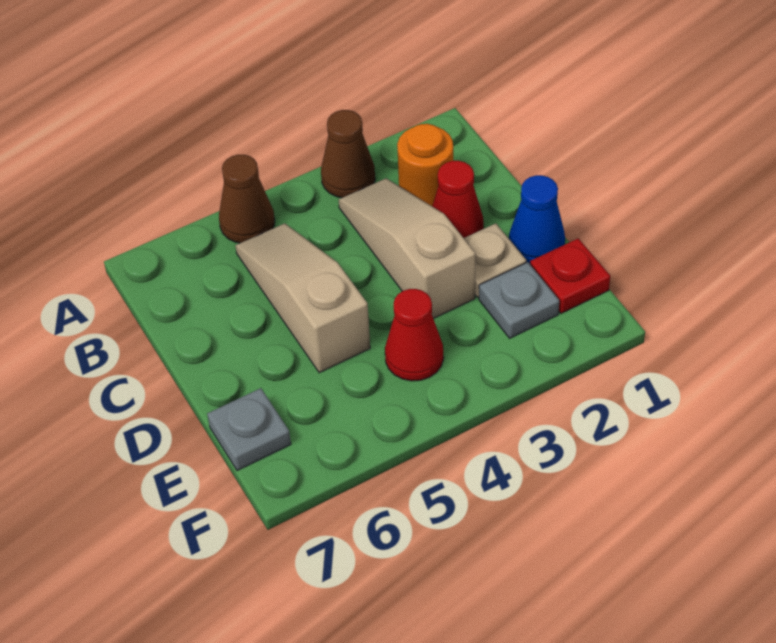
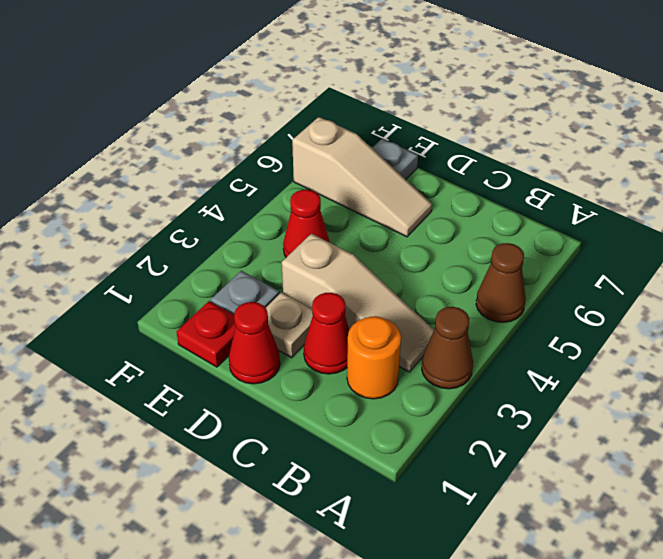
tan slope B5:D5 level 1 top D -> tan slope D6:F6 level 1 top F
blue cone D1 level 1 -> red cone D1 level 1

